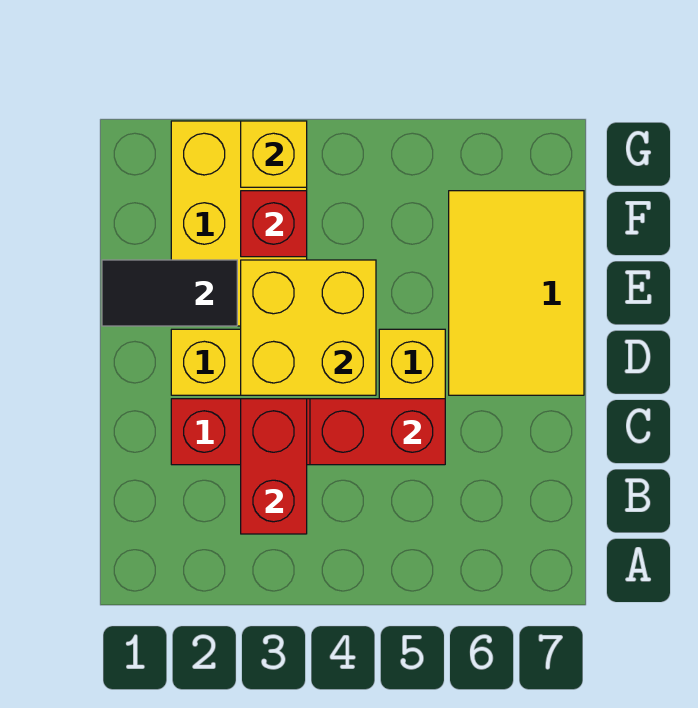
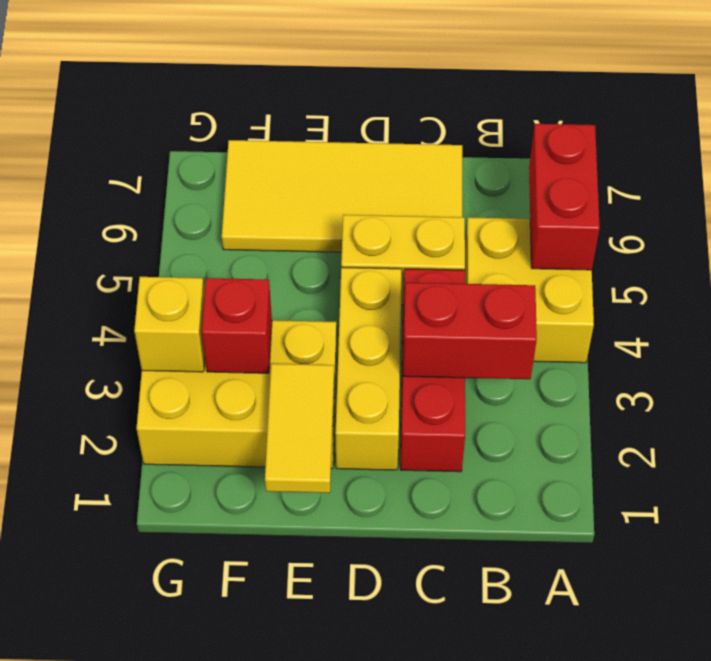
red brick C4:C5 level 2 -> red brick A5:A6 level 2
yellow brick D3:E4 level 2 -> yellow brick A4:B5 level 1
yellow tile D6:F7 level 1 -> yellow tile C6:F7 level 1
black tile E1:E2 level 2 -> yellow tile E1:E2 level 2

